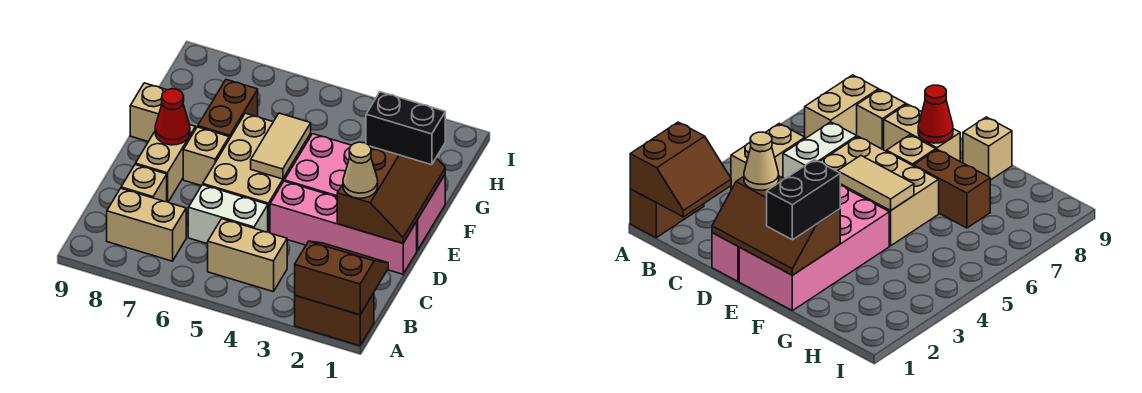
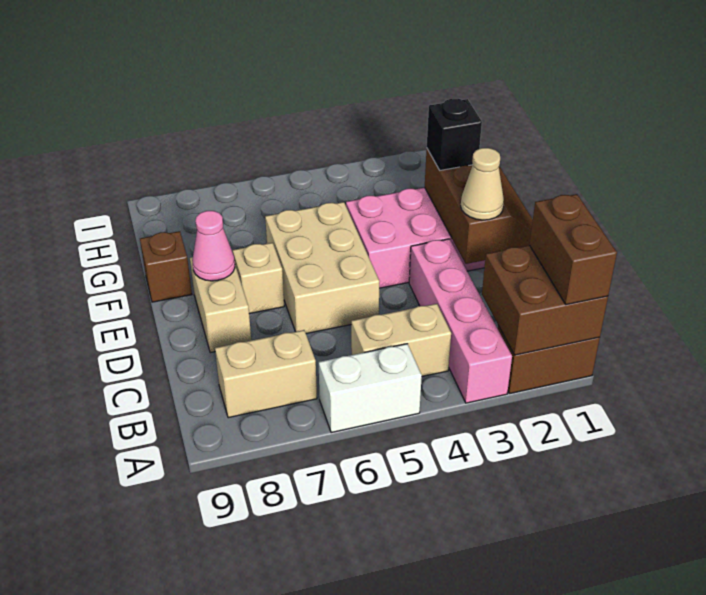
brown slope A1:B2 level 2 top A -> brown brick A1:B2 level 2
white brick C5:C6 level 1 -> white brick A5:A6 level 1
tan brick C8 level 1 -> none
pink brick D1:D4 level 1 -> pink brick A3:D3 level 1
tan tile E5:F5 level 2 -> none
red cone E8 level 2 -> pink cone E8 level 2
black brick F1:F2 level 3 -> black brick F2 level 3
brown brick F7:G7 level 1 -> brown brick A1:B1 level 3
tan brick F9 level 1 -> brown brick F9 level 1

